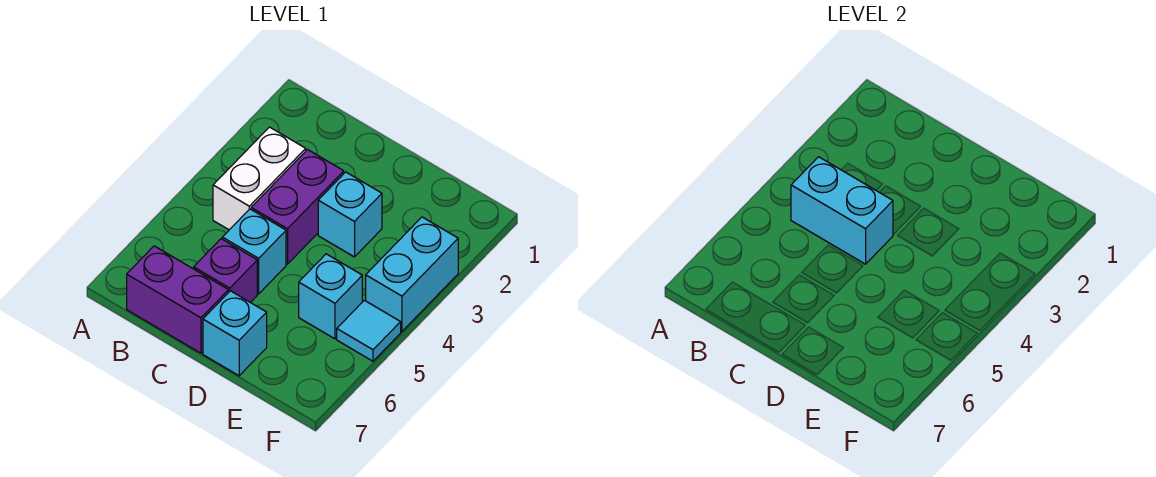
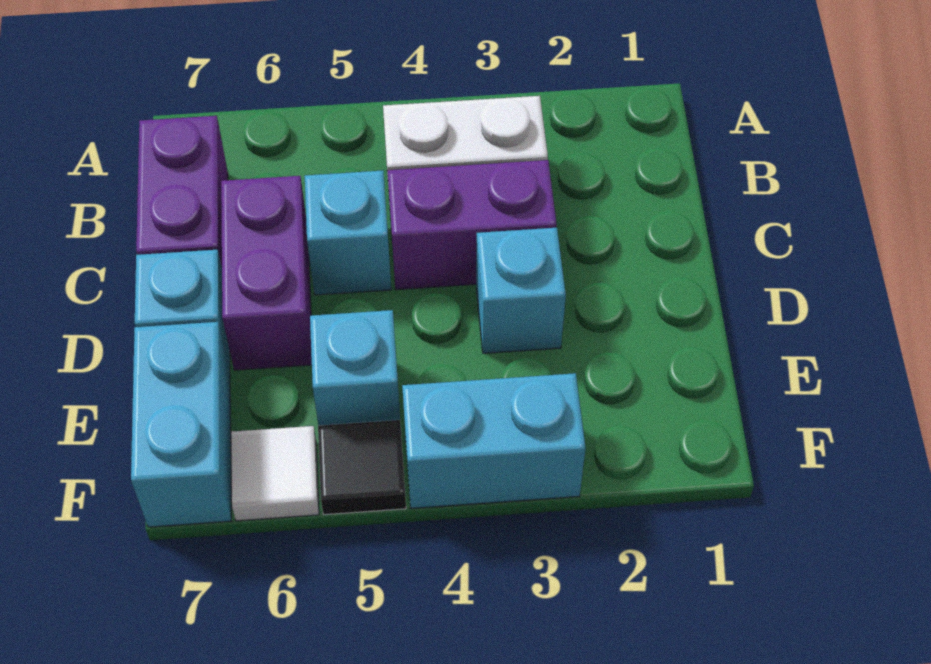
cyan brick B4:C4 level 2 -> cyan brick E7:F7 level 1
purple brick C6 level 1 -> purple brick C6:D6 level 1
cyan tile F5 level 1 -> black tile F5 level 1
none -> white tile F6 level 1

